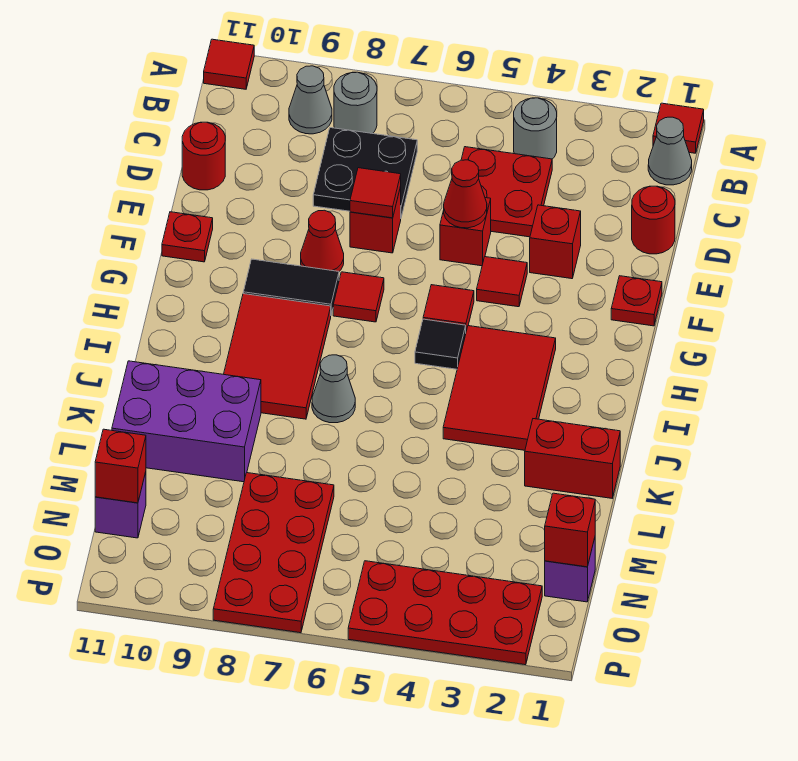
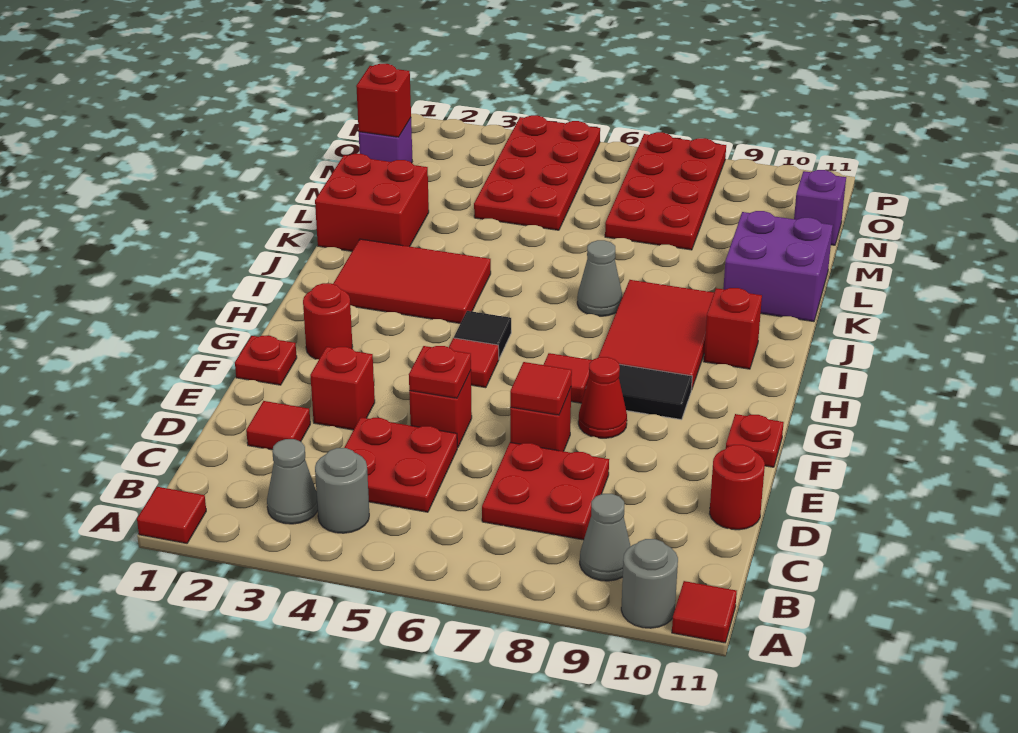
grey cone B1 level 1 -> grey cone B3 level 1
grey round brick B8 level 1 -> grey round brick A10 level 1
black plate C7:D8 level 1 -> red plate C7:D8 level 1
red round brick D1 level 1 -> red round brick G2 level 1
red cone E5 level 2 -> red plate E5 level 2
red tile F4 level 1 -> red tile D2 level 1
red tile H3:J4 level 1 -> red tile I2:J4 level 1
red brick K1:K2 level 1 -> red brick K1:L2 level 1
purple brick K9:L11 level 1 -> purple brick K10:L11 level 1
red brick N11 level 2 -> red brick I10 level 1
red plate O2:P5 level 1 -> red plate M4:P5 level 1

